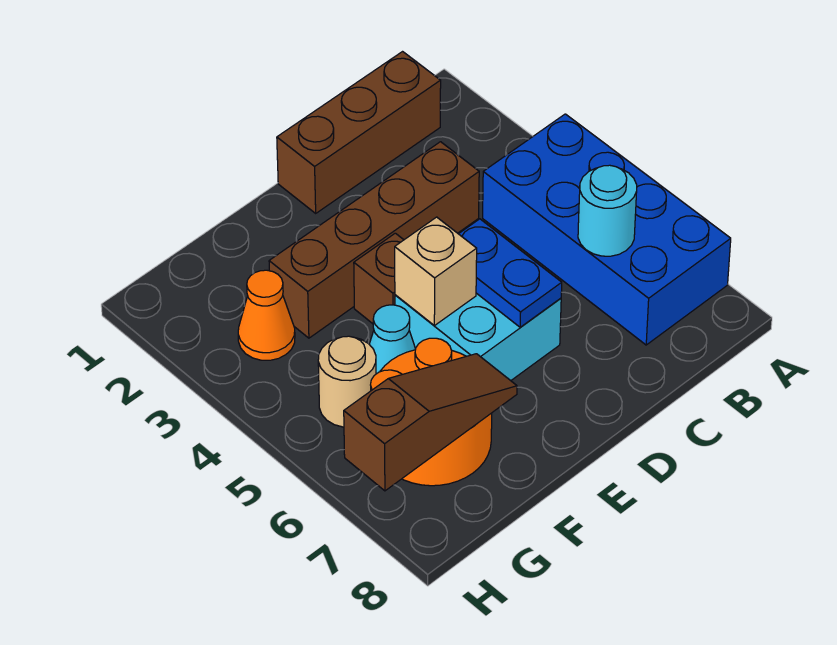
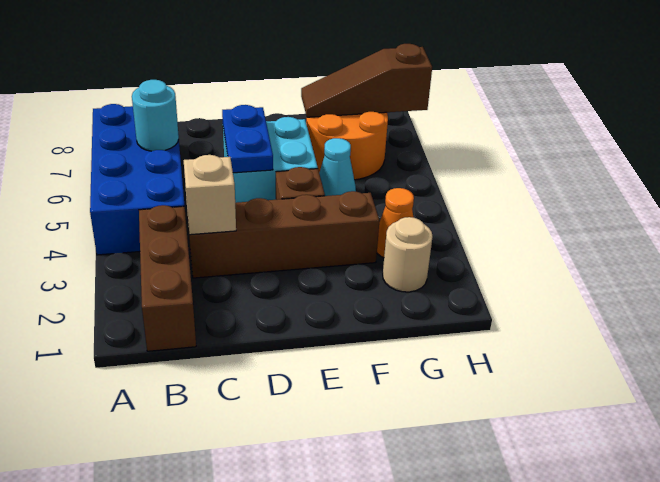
brown brick B1:D1 level 1 -> brown brick B1:B3 level 1
tan brick E5 level 2 -> tan brick C3 level 2
tan round brick G5 level 1 -> tan round brick G2 level 1

